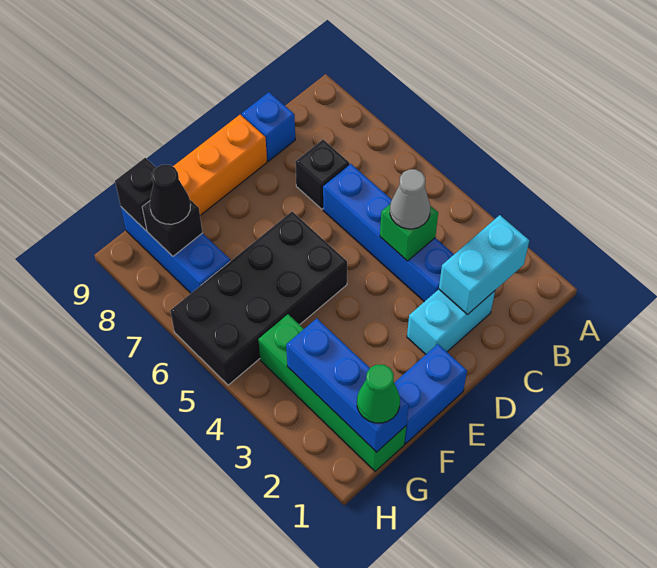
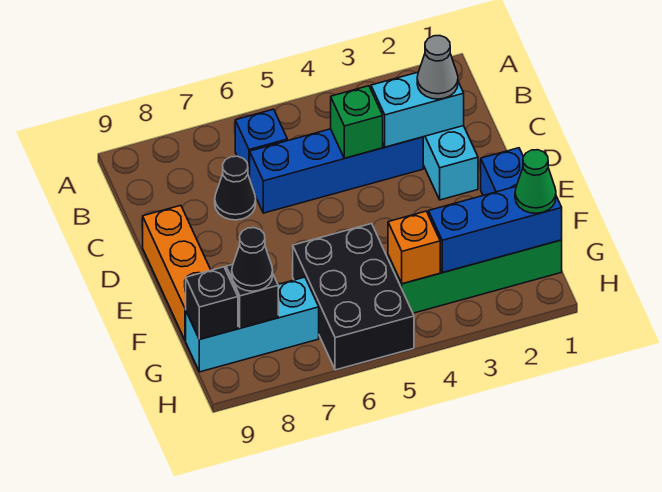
cyan brick B2:C2 level 2 -> cyan brick C2:C3 level 2
grey cone C4 level 3 -> grey cone C2 level 3
black brick C7 level 1 -> black cone C7 level 1
blue brick C9 level 1 -> blue brick B6 level 1
black brick E5:H6 level 1 -> black brick F5:H6 level 1
none -> orange brick G4 level 2
blue brick G7:G9 level 1 -> cyan brick G7:G9 level 1

